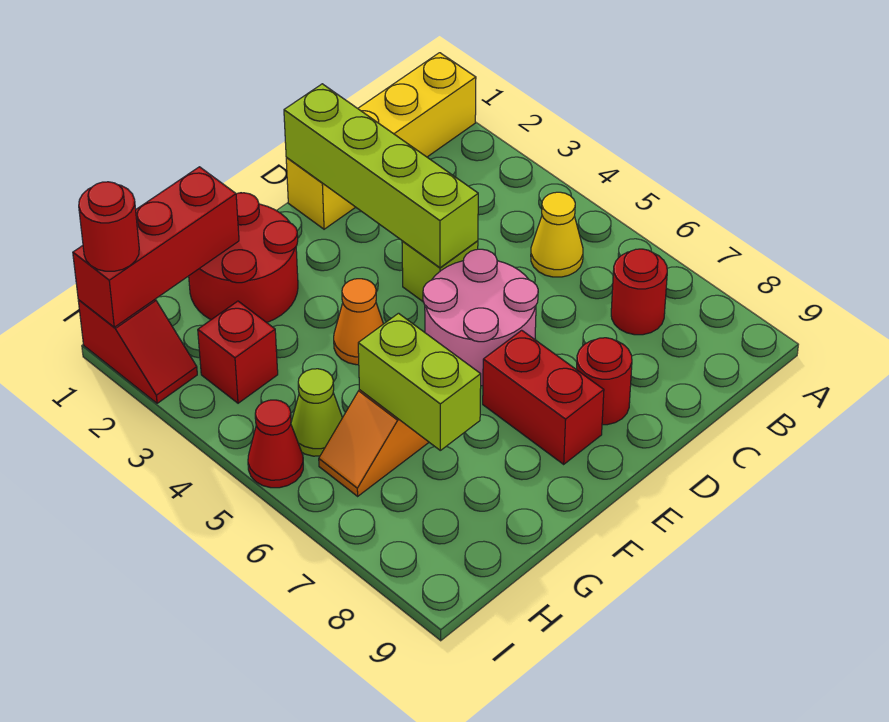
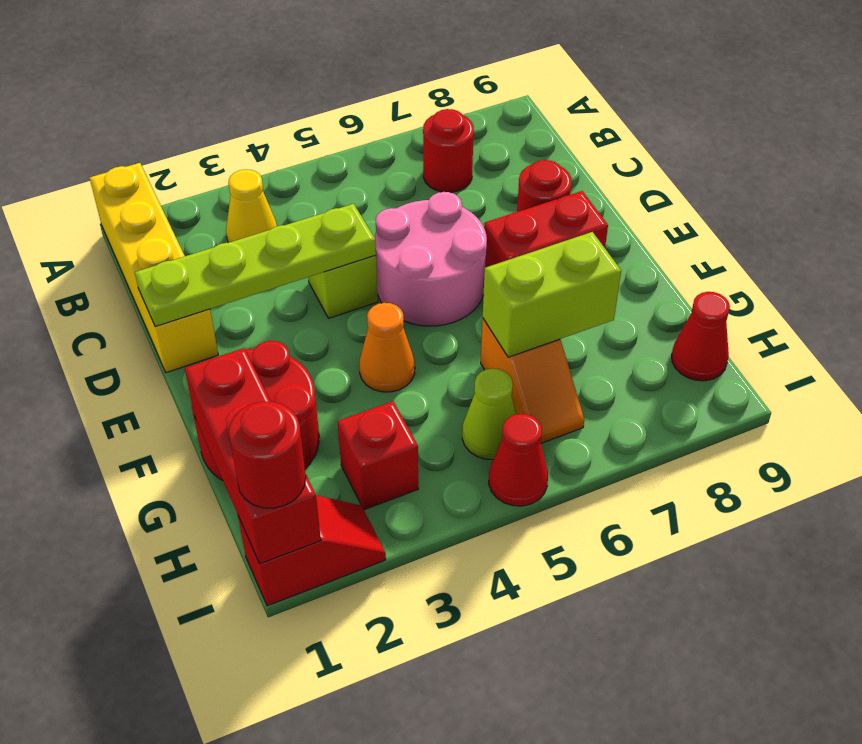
yellow cone B5 level 1 -> yellow cone B3 level 1
lime brick D1:D4 level 2 -> lime plate D1:D4 level 2
none -> red cone H9 level 1

